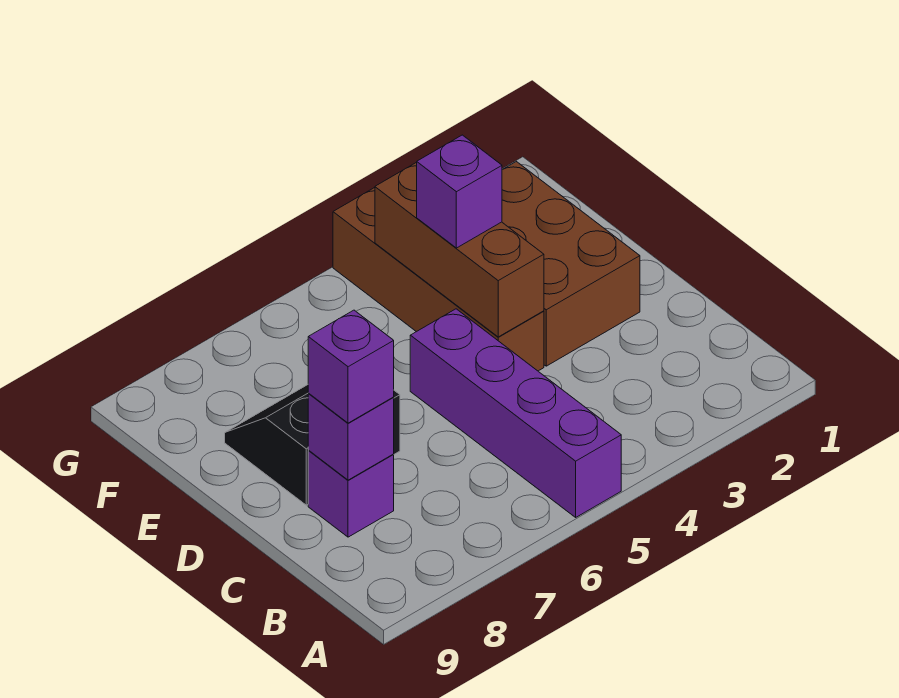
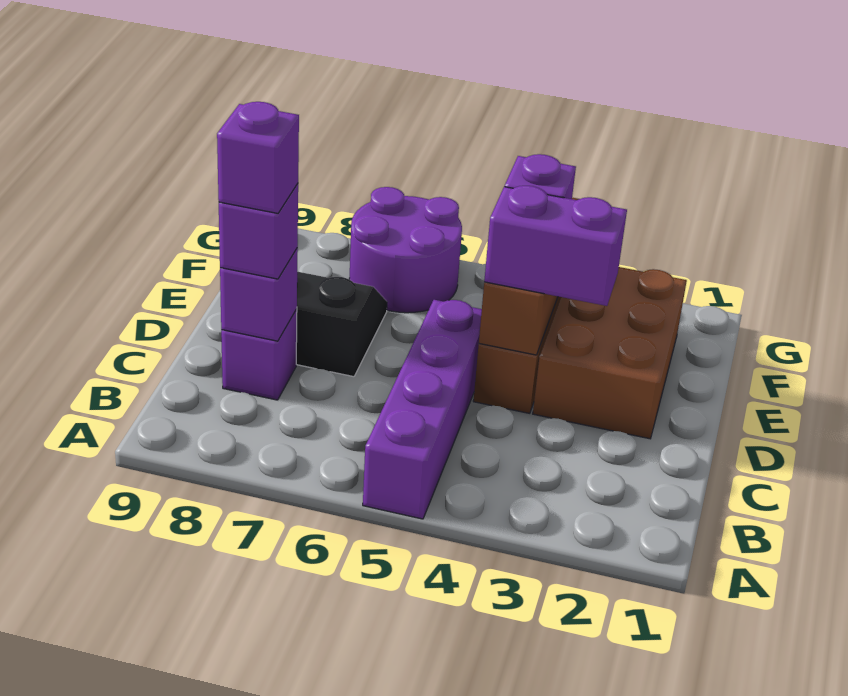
none -> purple brick C8 level 4
none -> purple brick D3:D4 level 3
none -> purple round brick F6:G7 level 1

